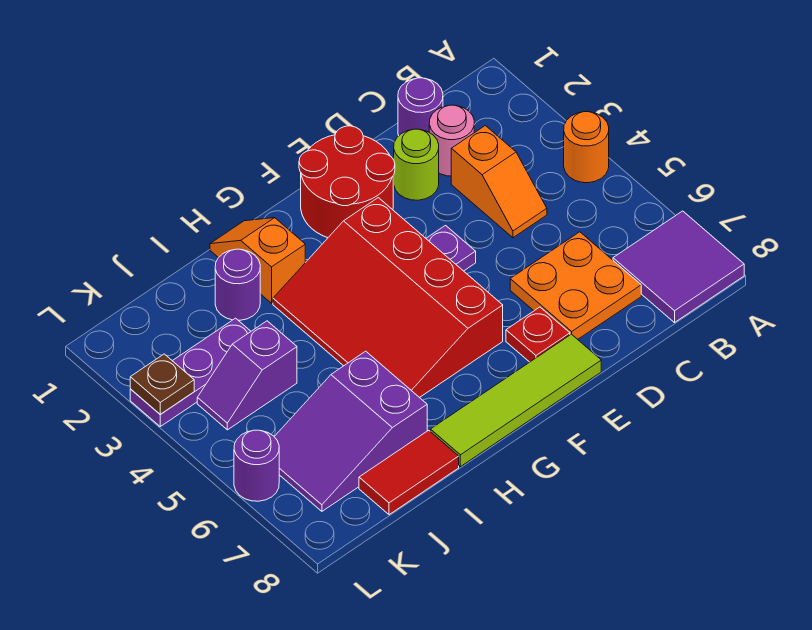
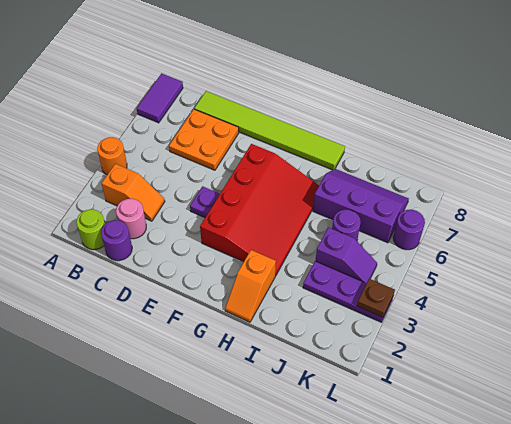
purple tile A7:B8 level 1 -> purple tile A7:A8 level 1
orange slope C3:C4 level 1 top 3 -> orange slope B3:C3 level 1 top B
lime round brick D2 level 1 -> lime round brick B1 level 1
red round brick E1:F2 level 1 -> none
red plate E7 level 1 -> none
lime tile E8:H8 level 1 -> lime tile C8:H8 level 1
purple round brick I2 level 1 -> purple round brick J5 level 1
purple slope I6:K7 level 1 top I -> purple slope I6:K7 level 1 top 6
red tile I8:J8 level 1 -> none

